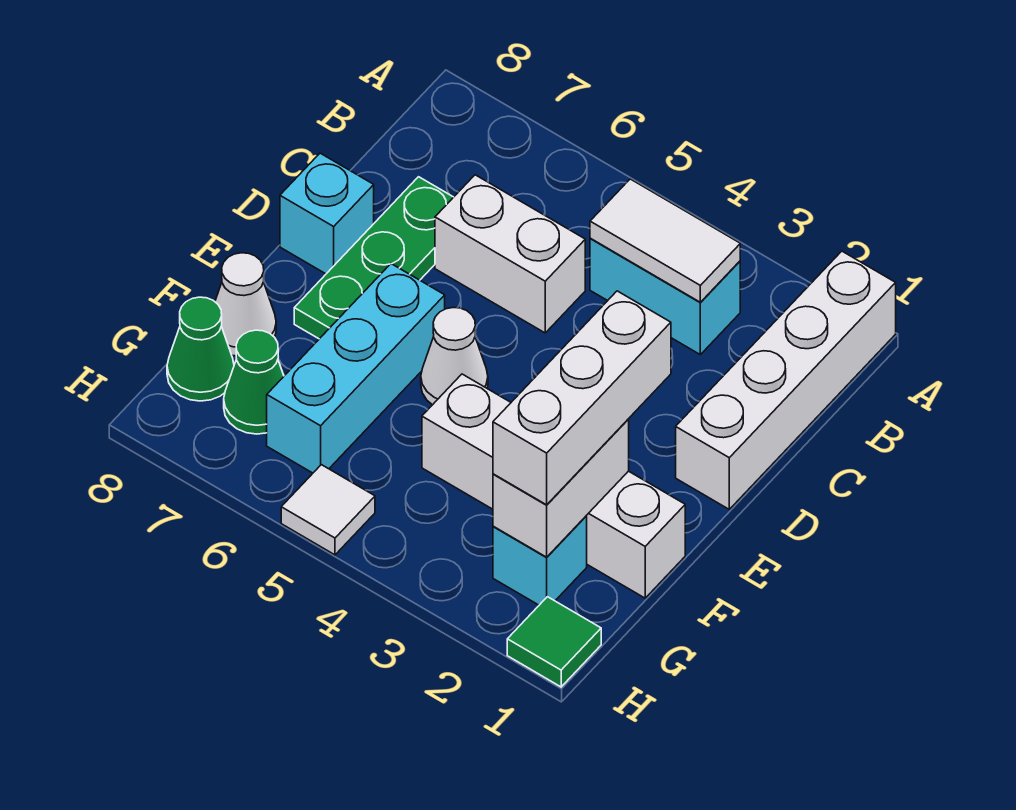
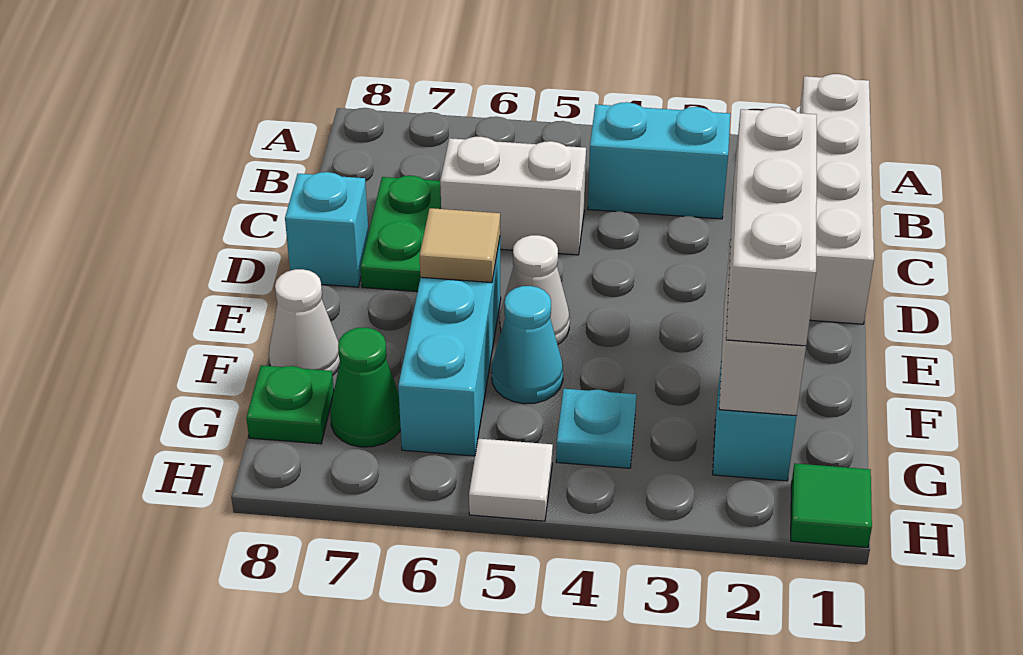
white tile B3:B4 level 2 -> none
green plate C7:E7 level 1 -> green plate C7:D7 level 1
none -> tan tile E6 level 2
white brick F1:F4 level 1 -> none
none -> cyan cone F5 level 1
none -> cyan plate G4 level 1
green cone G8 level 1 -> green plate G8 level 1

